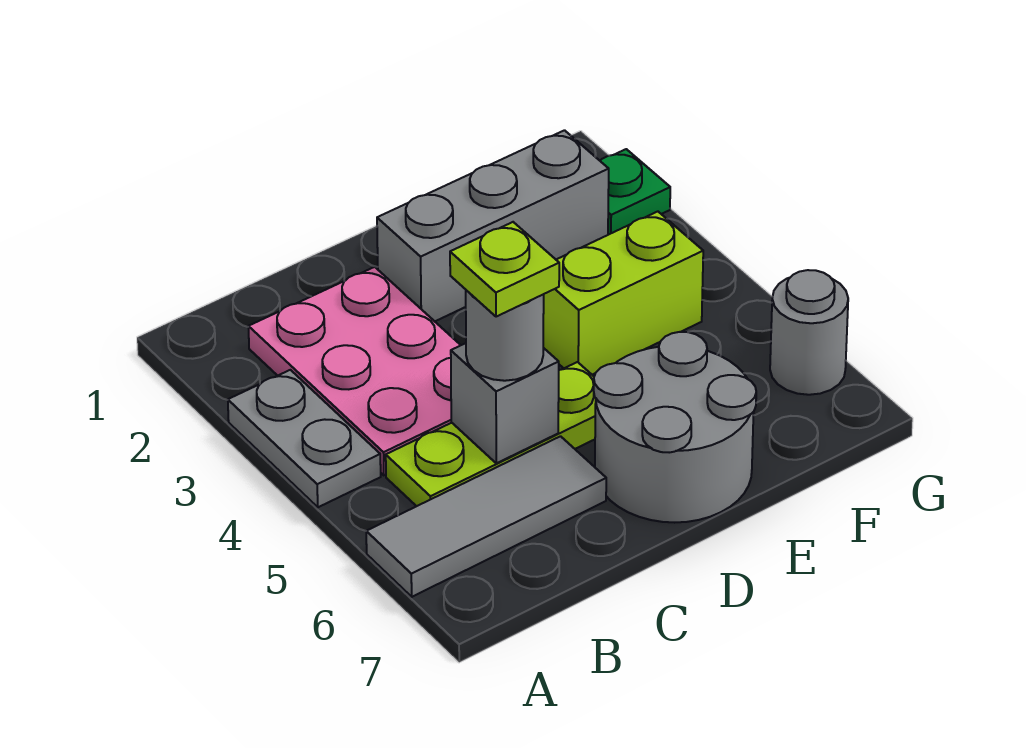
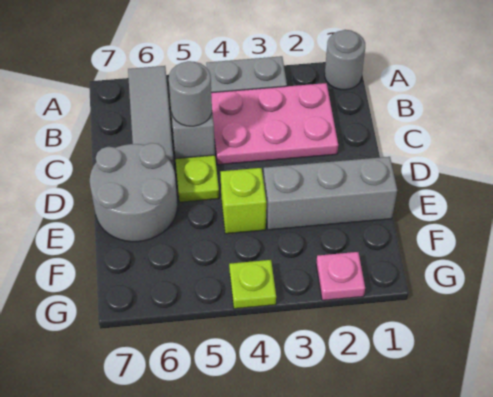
lime plate C5 level 4 -> lime plate G4 level 1
grey brick D2:F2 level 1 -> grey brick E1:E3 level 1
lime brick E4:F4 level 1 -> lime brick E4 level 1
green plate G2 level 1 -> pink plate G2 level 1
grey round brick G6 level 1 -> grey round brick A1 level 1

